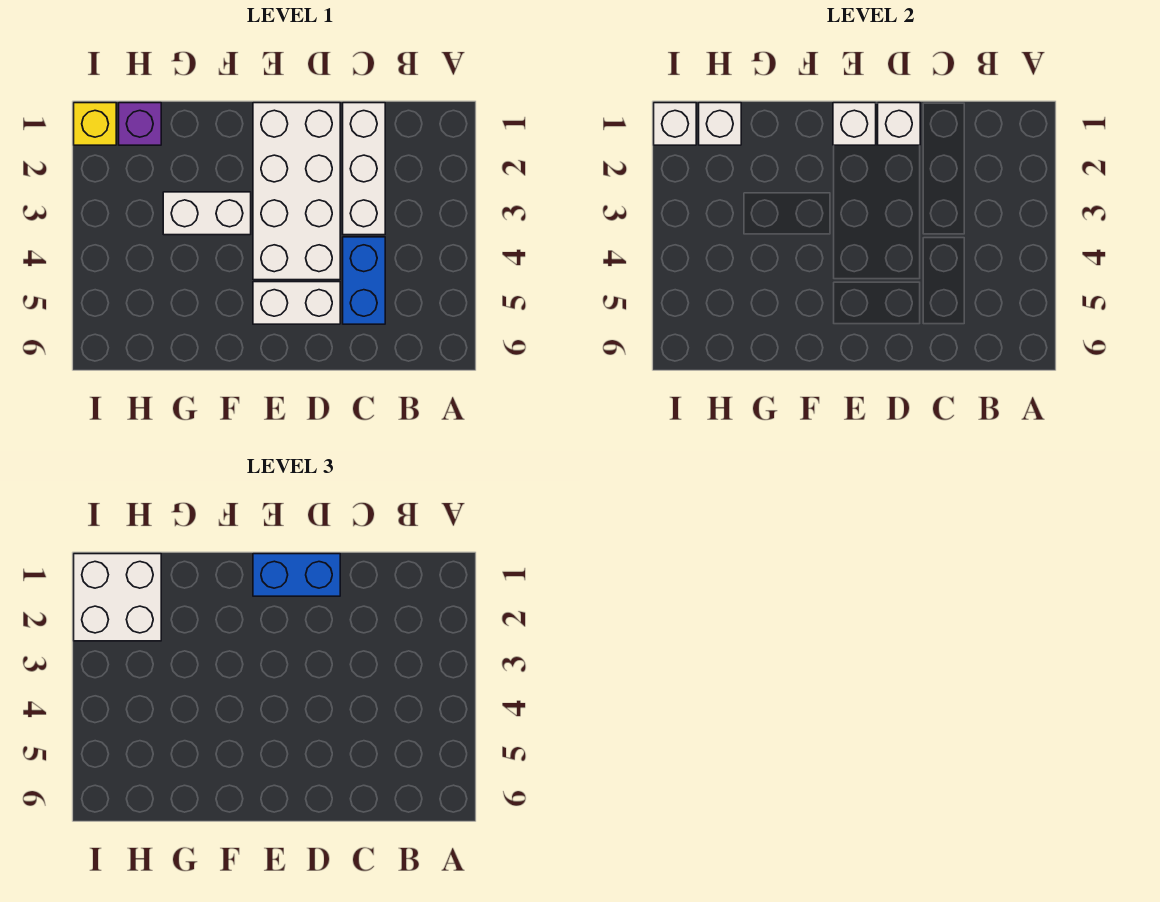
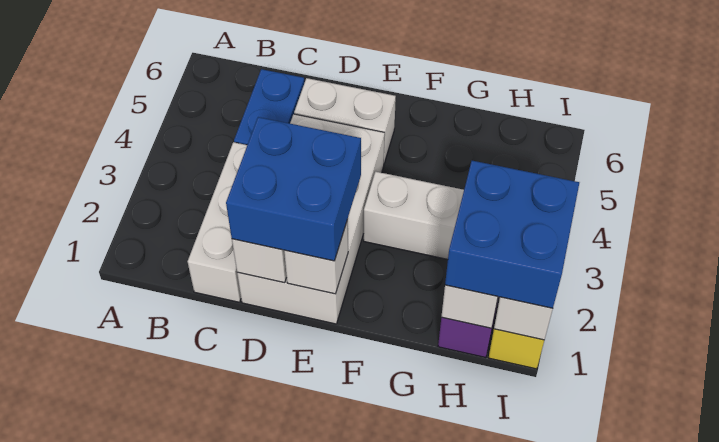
blue brick D1:E1 level 3 -> blue brick D1:E2 level 3
white brick H1:I2 level 3 -> blue brick H1:I2 level 3

